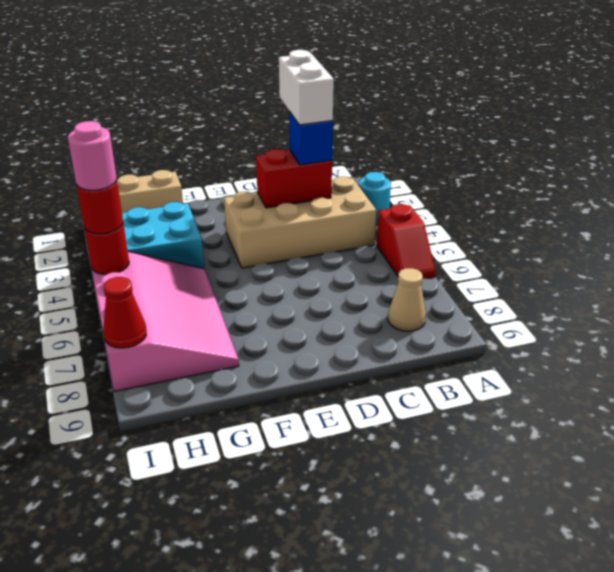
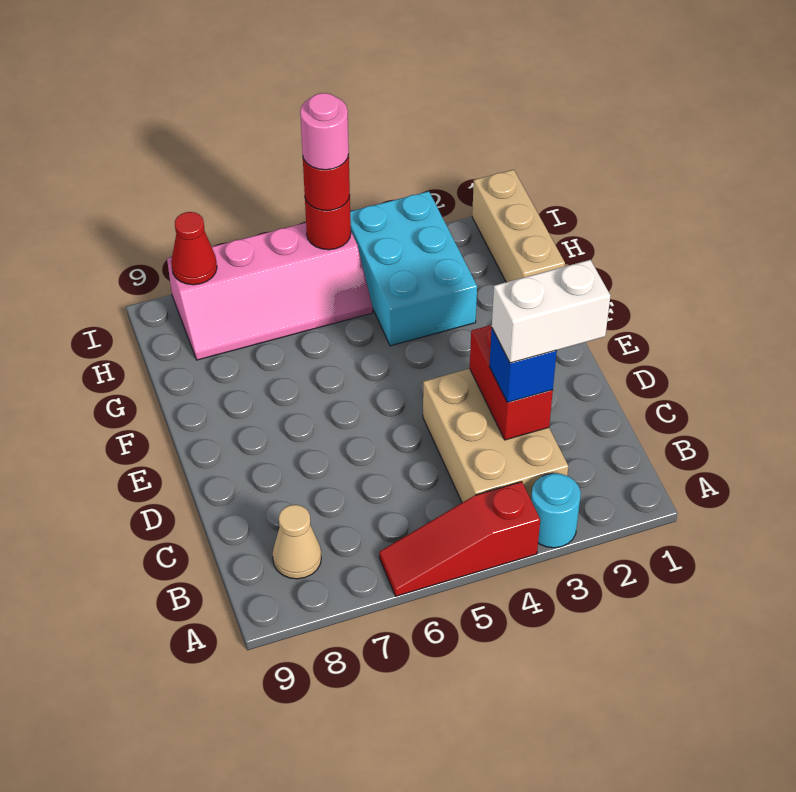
red slope A5:A6 level 1 top 5 -> red slope A4:A6 level 1 top 4
tan brick B3:E4 level 1 -> tan brick B3:D4 level 1
pink slope G5:I8 level 1 top I -> pink slope H5:I8 level 1 top I

